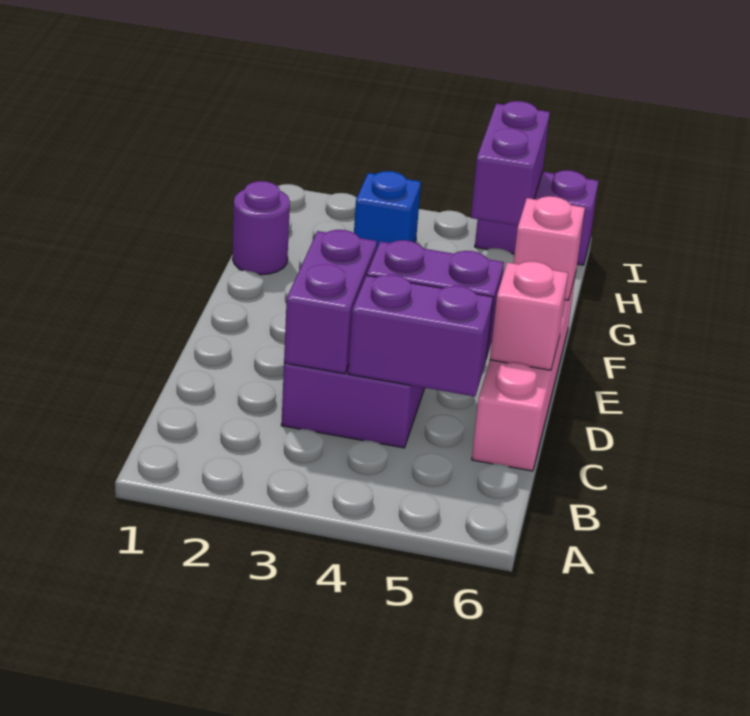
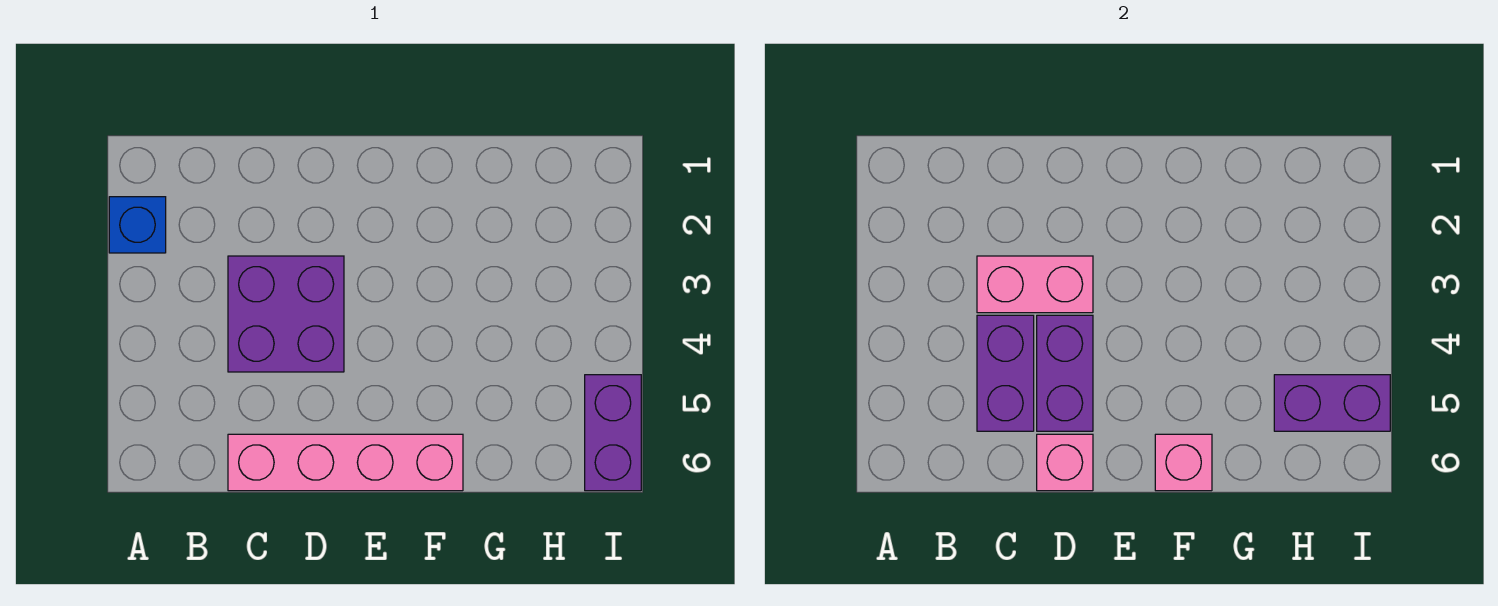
purple brick C3:D3 level 2 -> pink brick C3:D3 level 2
purple round brick G1 level 1 -> none
blue brick H3 level 1 -> blue brick A2 level 1

